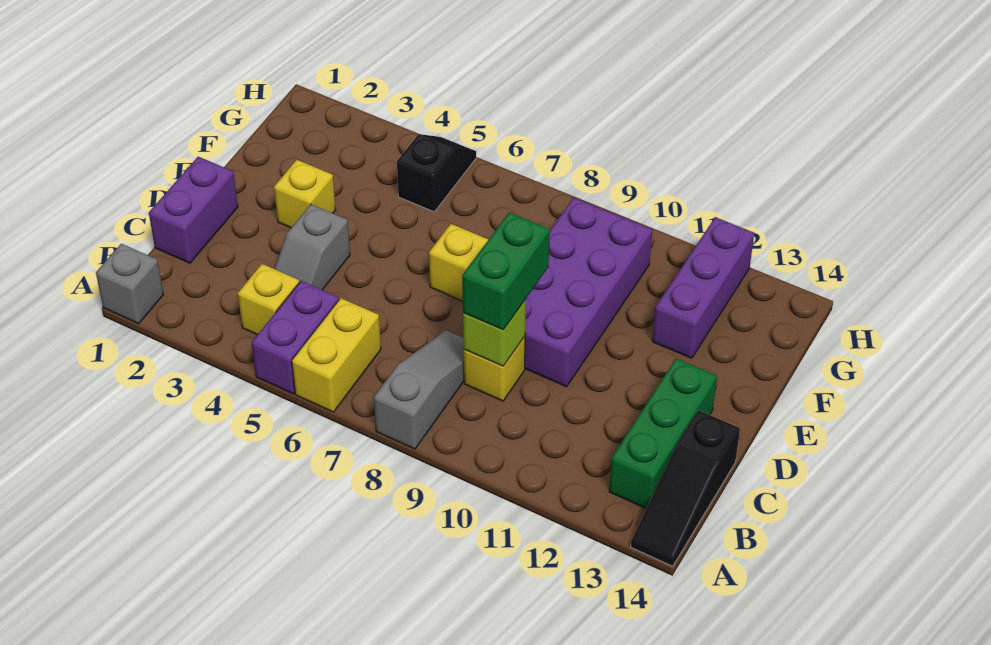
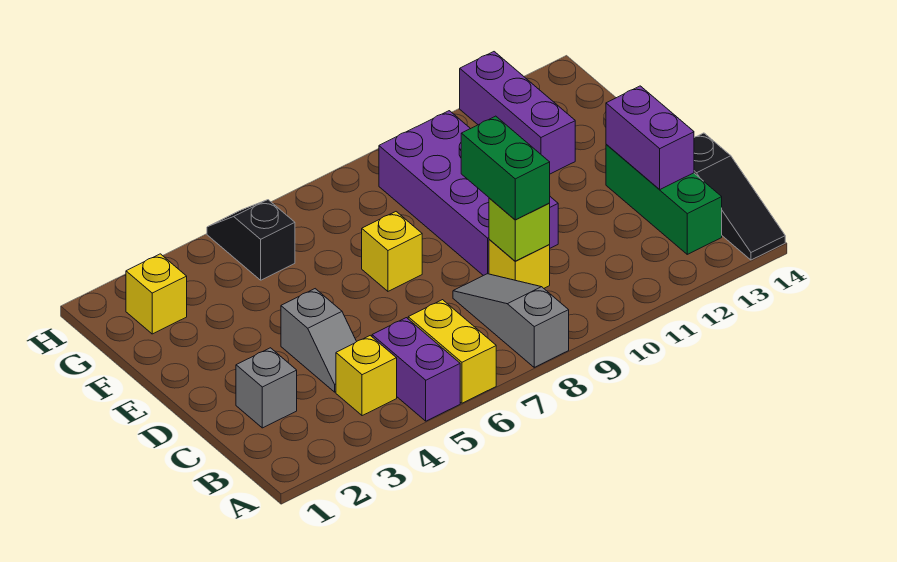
grey brick A1 level 1 -> grey brick C2 level 1
purple brick C1:D1 level 1 -> purple brick C13:D13 level 2
yellow brick E3 level 1 -> yellow brick G2 level 1

